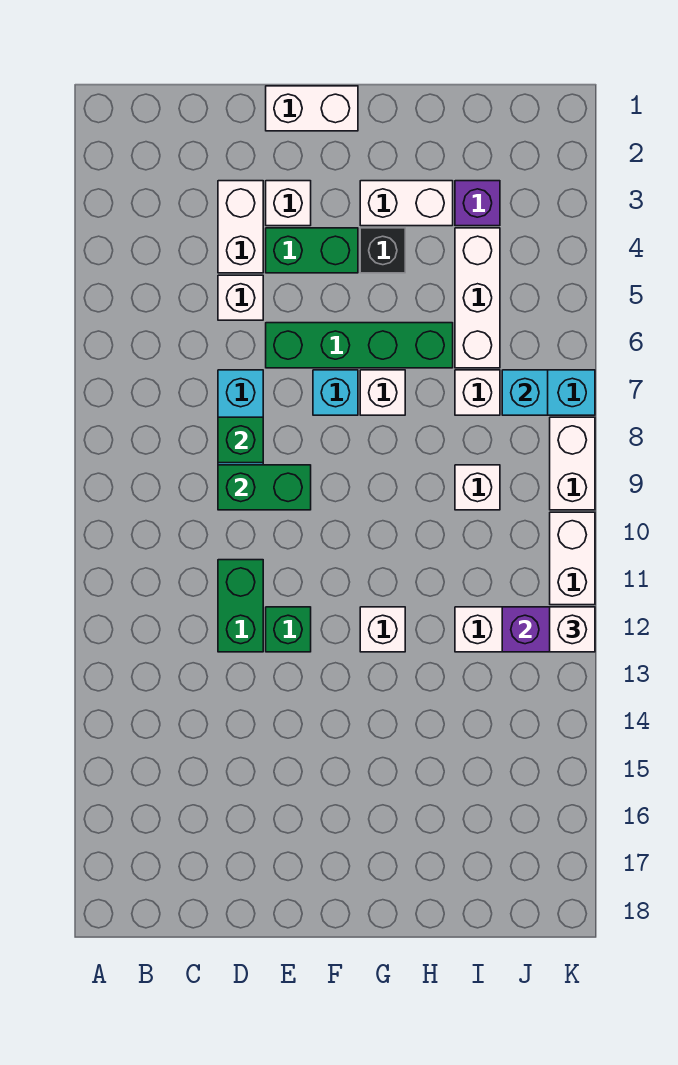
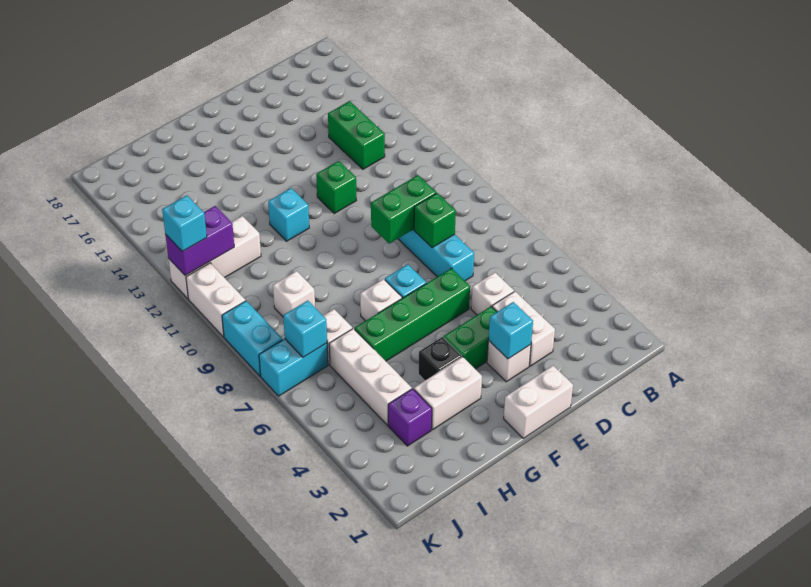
green brick D11:D12 level 1 -> green brick C13:C14 level 1
none -> cyan brick E3 level 2
white brick G12 level 1 -> cyan brick G12 level 1
white brick K8:K9 level 1 -> cyan brick K8:K9 level 1
white brick K12 level 3 -> cyan brick K12 level 3

